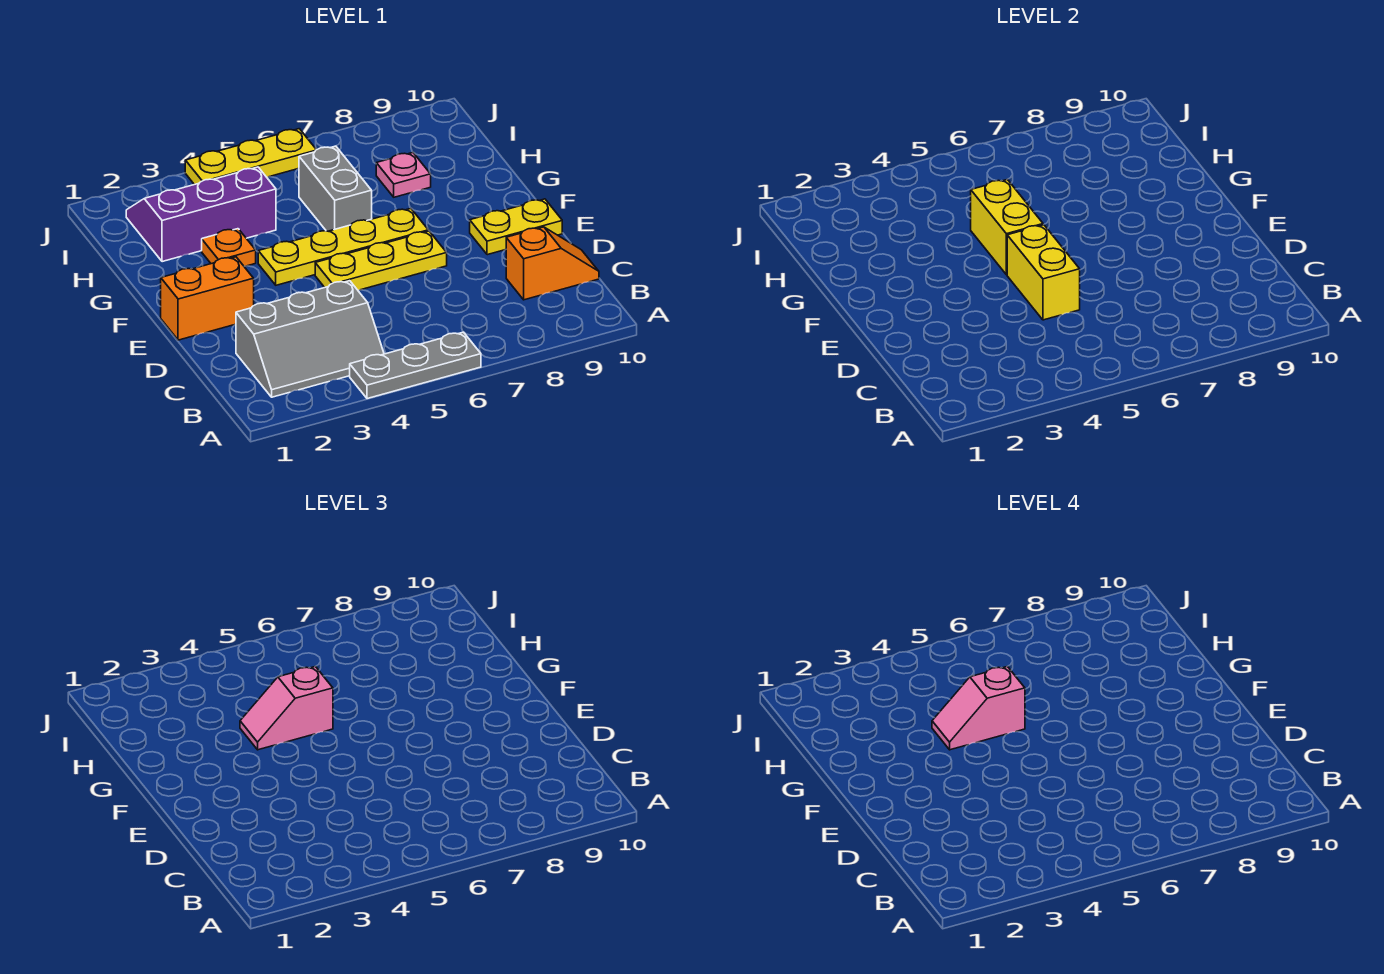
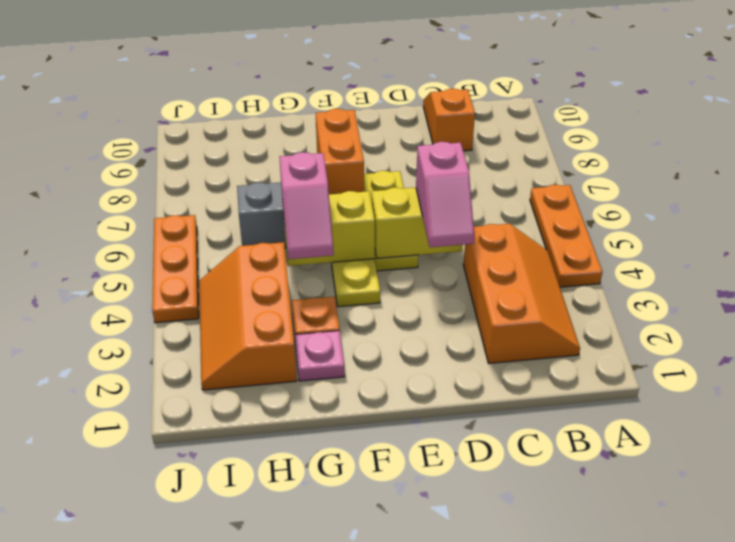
grey plate A4:A6 level 1 -> orange plate A4:A6 level 1
grey slope B2:C4 level 1 top C -> orange slope B2:C4 level 1 top C
orange brick E1:E2 level 1 -> orange brick F7:F8 level 2
yellow plate E9:E10 level 1 -> none
pink slope G4:G5 level 4 top 5 -> pink slope D4:D5 level 3 top 5
purple slope H2:I4 level 1 top H -> orange slope H2:I4 level 1 top H
pink plate H8 level 1 -> pink plate G2 level 1
yellow plate J4:J6 level 1 -> orange plate J4:J6 level 1

